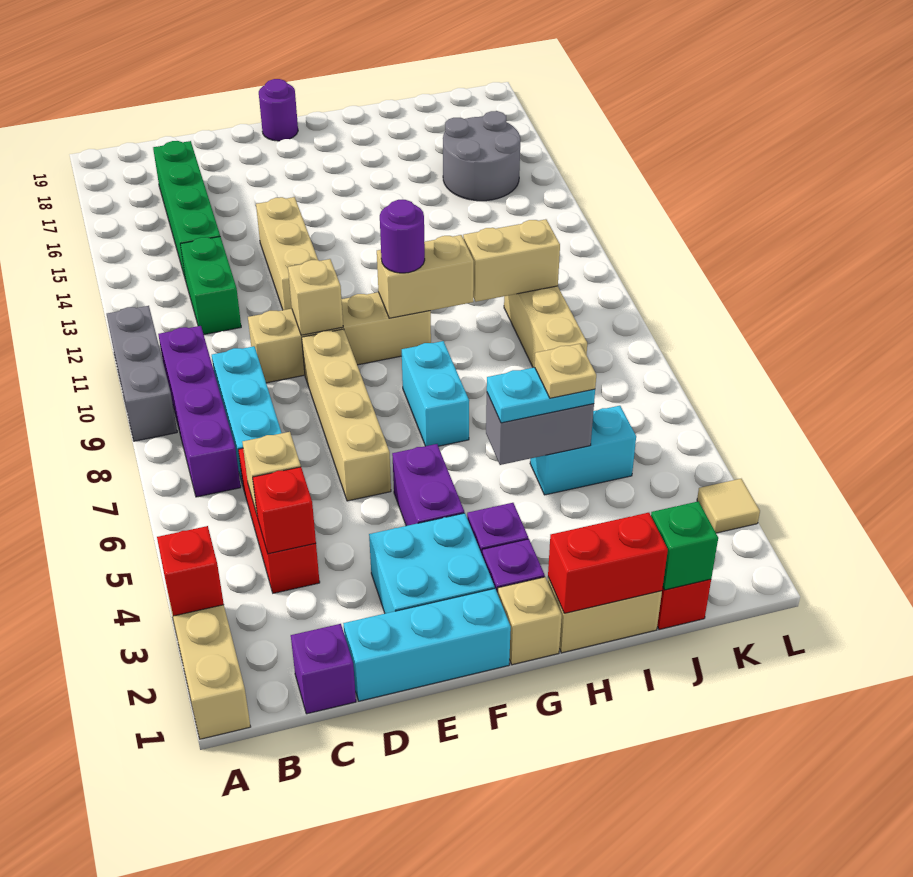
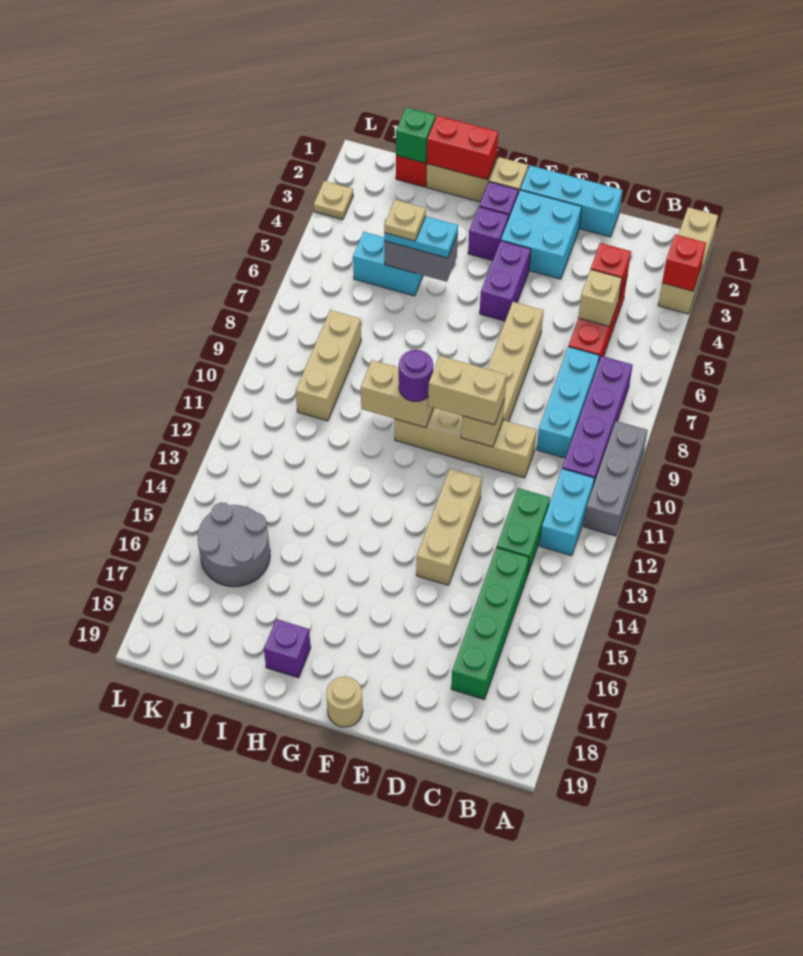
purple brick C1 level 1 -> purple brick H18 level 1
purple round brick F19 level 1 -> tan round brick F19 level 1
cyan brick G7:G8 level 1 -> cyan brick B11:B12 level 1
tan brick I10:J10 level 2 -> tan brick E10:F10 level 3
tan tile L3 level 1 -> tan plate L3 level 1

